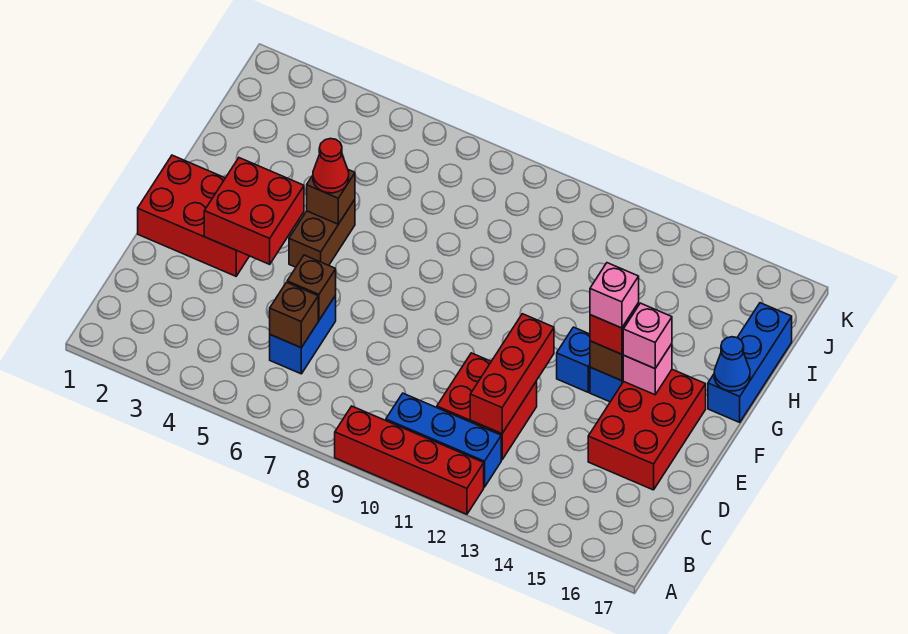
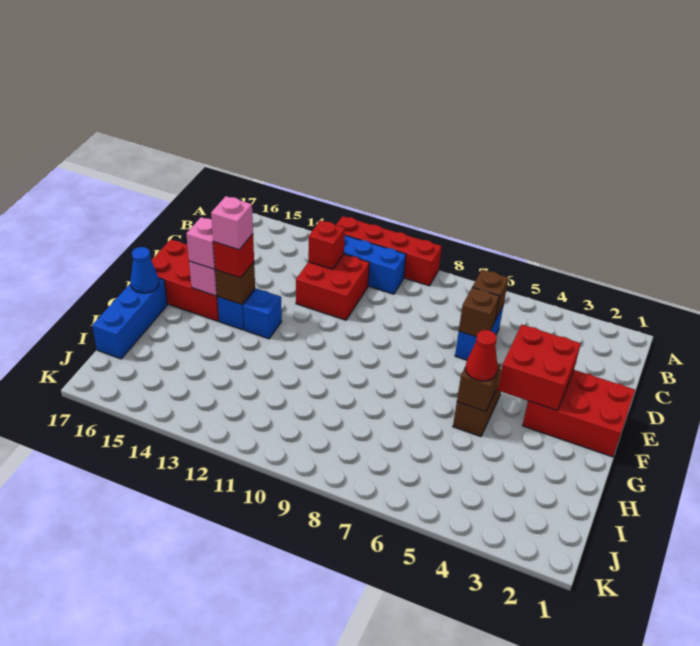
red brick C12:E12 level 2 -> red brick C12 level 2
red brick D15:F16 level 1 -> red brick E15:F17 level 1

